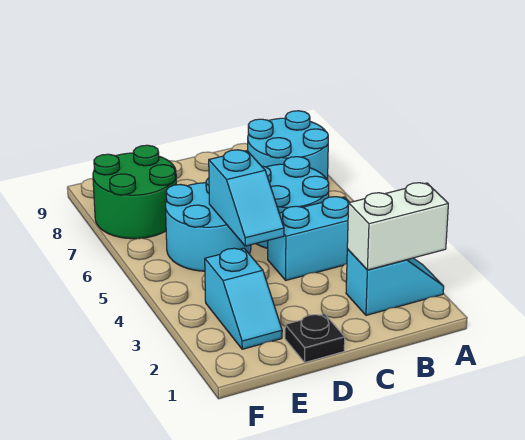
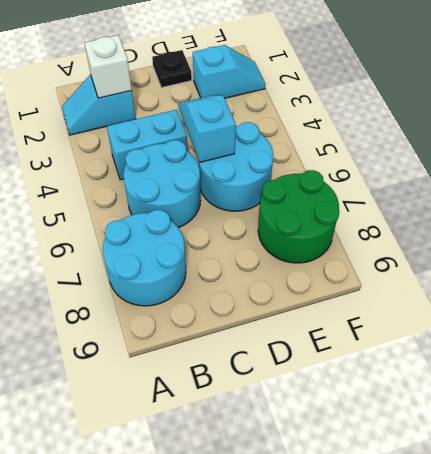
white brick A2:B2 level 2 -> white brick B2 level 2
cyan slope E2:E3 level 1 top 3 -> cyan slope E2:F2 level 1 top E

